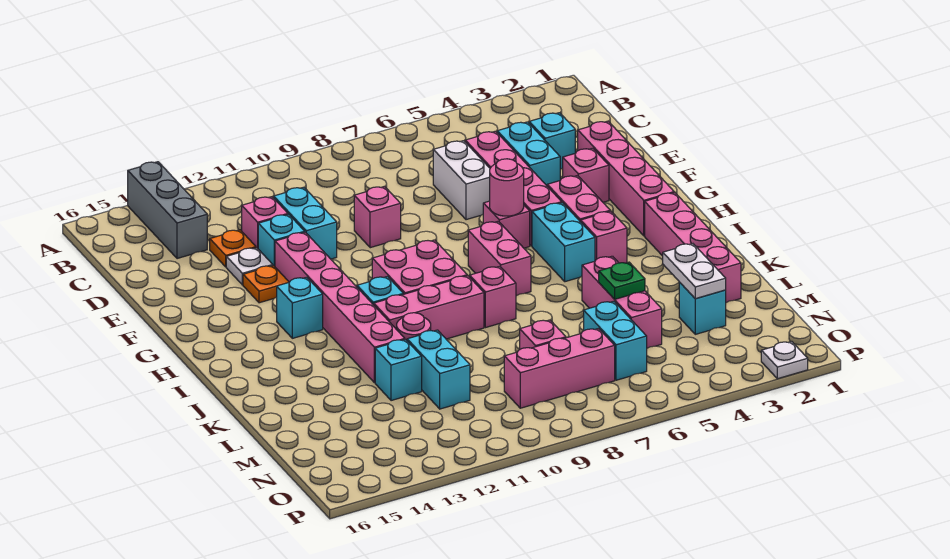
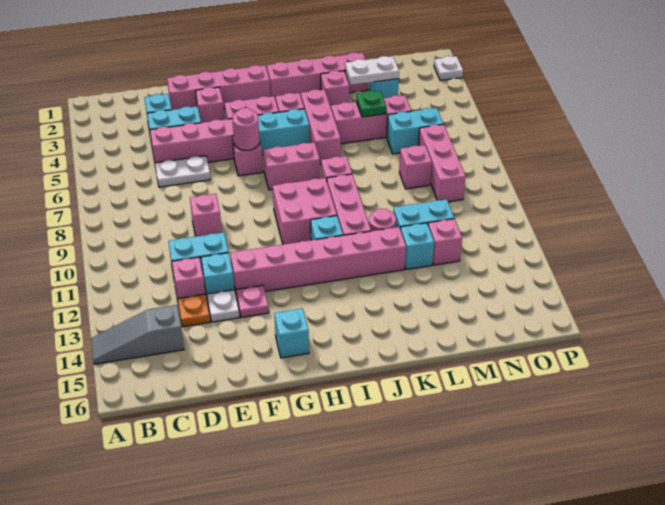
grey brick A14:C14 level 1 -> grey slope A14:C14 level 1 top C
white brick D6:E6 level 1 -> white plate D6:E6 level 1
orange plate F13 level 1 -> pink plate F13 level 1
cyan brick H13 level 1 -> cyan brick G15 level 1
none -> pink brick J4:J6 level 1
none -> pink brick K3 level 1
none -> pink brick M12 level 1

